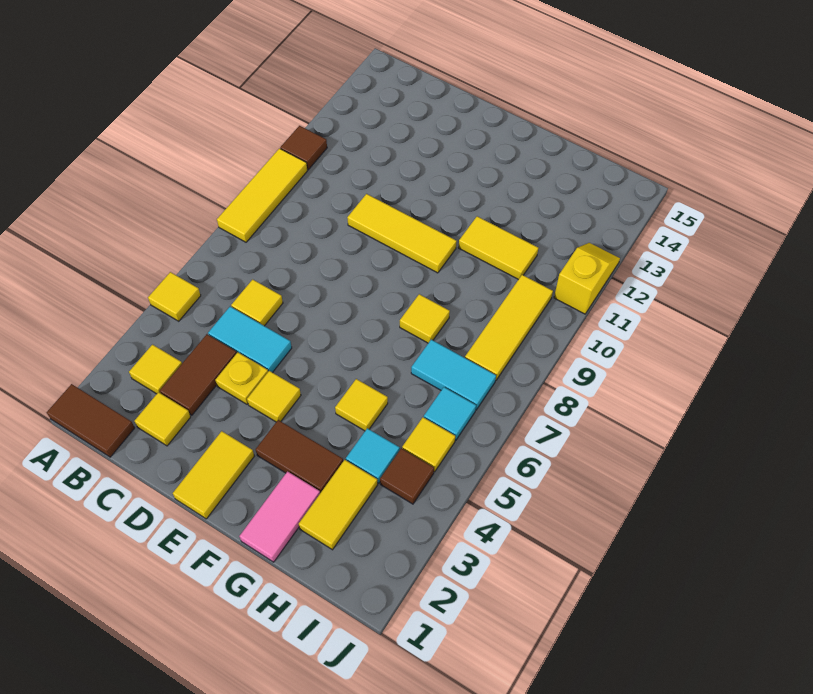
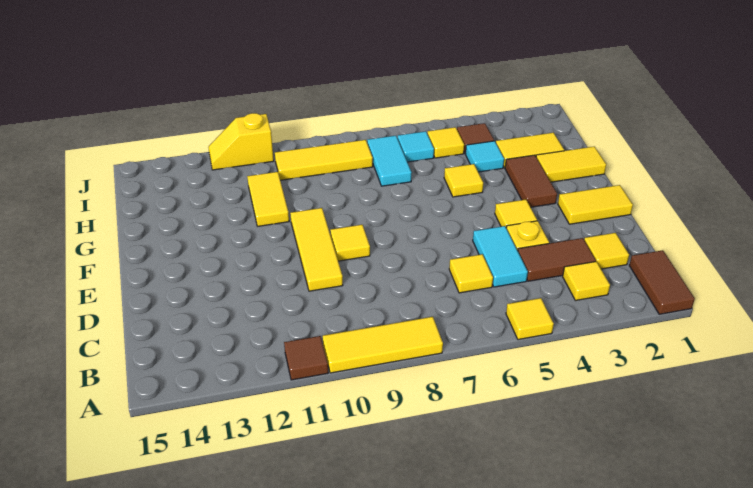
pink tile G1:G2 level 1 -> yellow tile G1:G2 level 1
yellow tile G8 level 1 -> yellow tile E9 level 1

